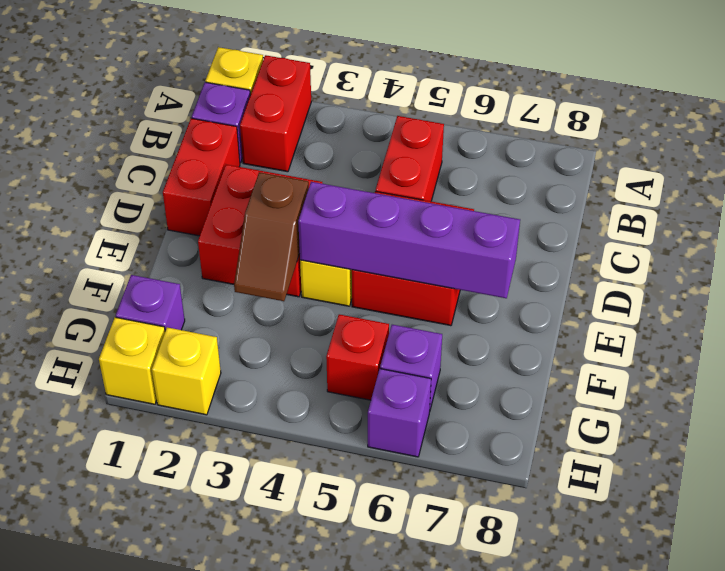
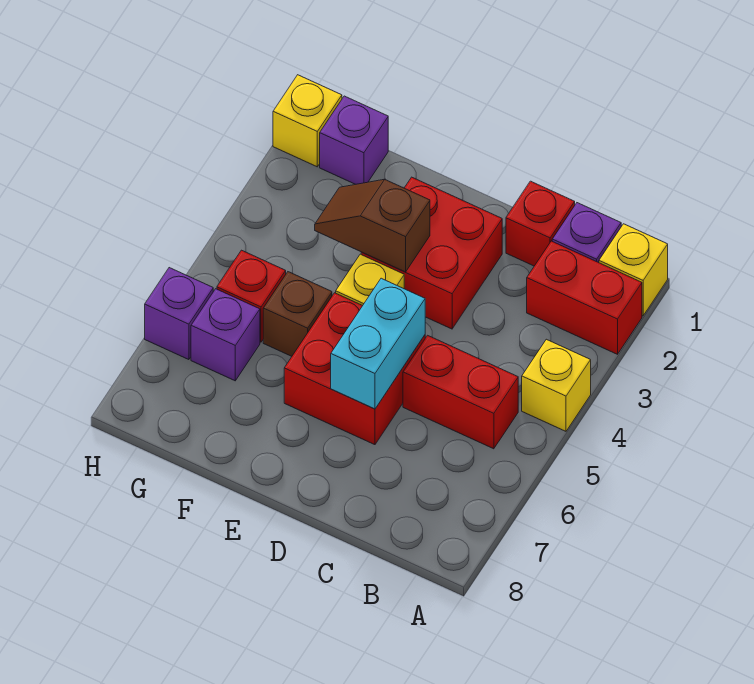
red brick C1:D1 level 1 -> red brick C1 level 1
none -> cyan brick D5:D6 level 2
purple brick E4:E7 level 2 -> none
none -> brown brick F5 level 1
yellow brick H2 level 1 -> yellow brick A4 level 1

